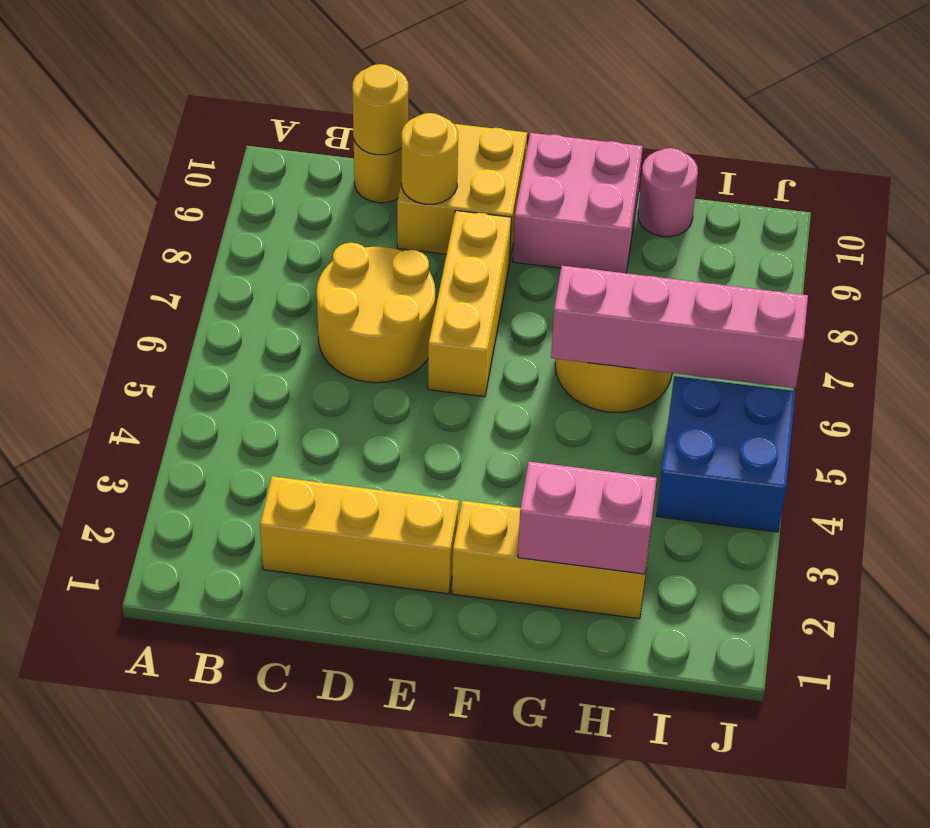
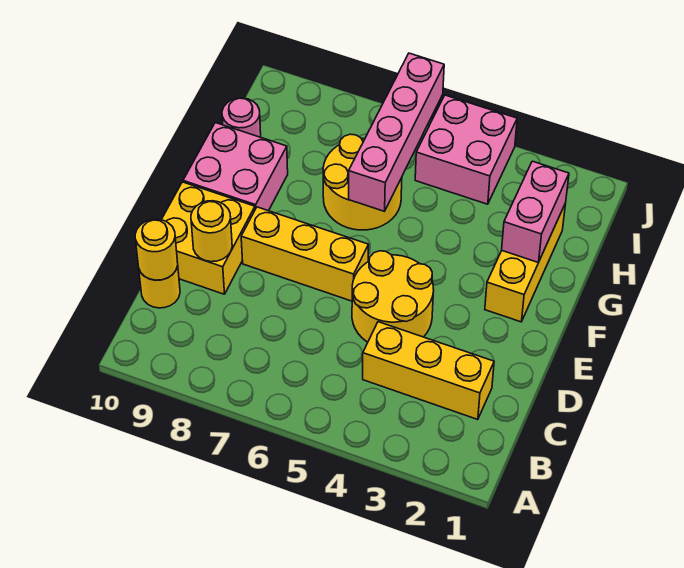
yellow brick C2:E2 level 1 -> yellow brick C2:C4 level 1
yellow round brick C6:D7 level 1 -> yellow round brick D4:E5 level 1
blue brick I4:J5 level 1 -> pink brick I4:J5 level 1

